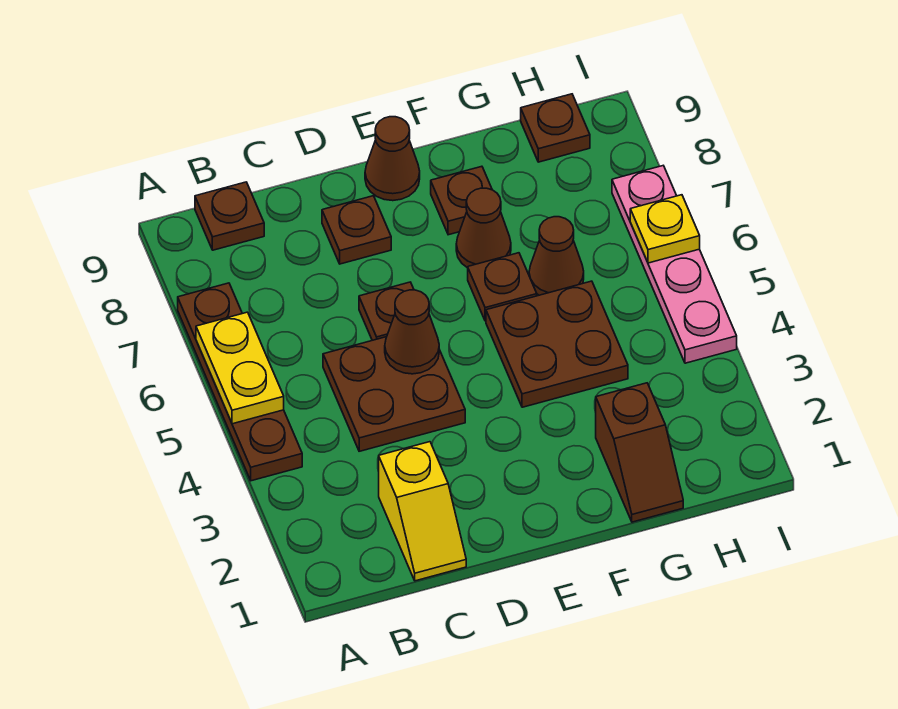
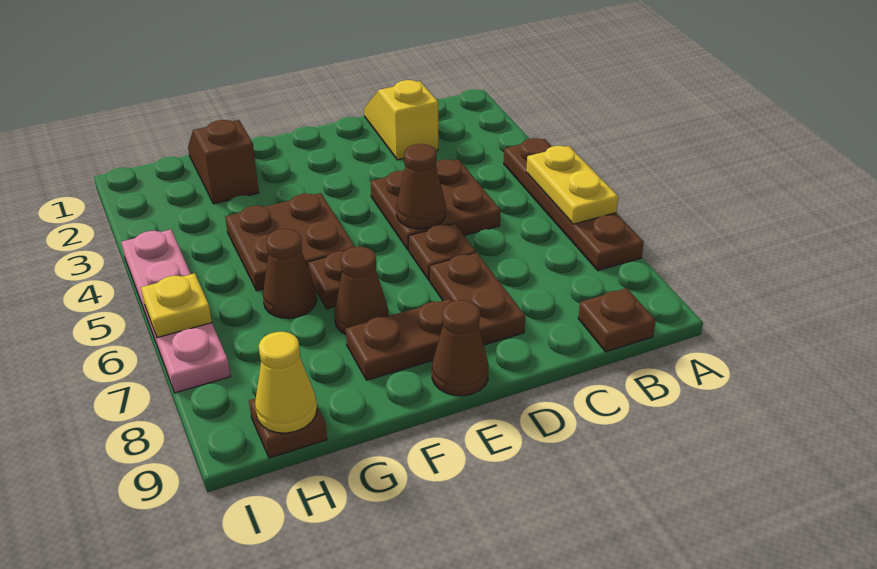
brown plate D8 level 1 -> brown plate D7:D8 level 1
brown plate F8 level 1 -> brown plate E8:F8 level 1
none -> yellow cone H9 level 2

